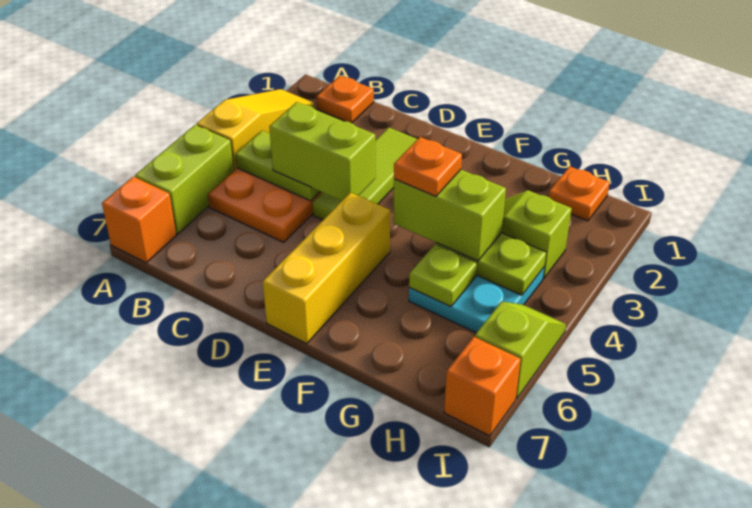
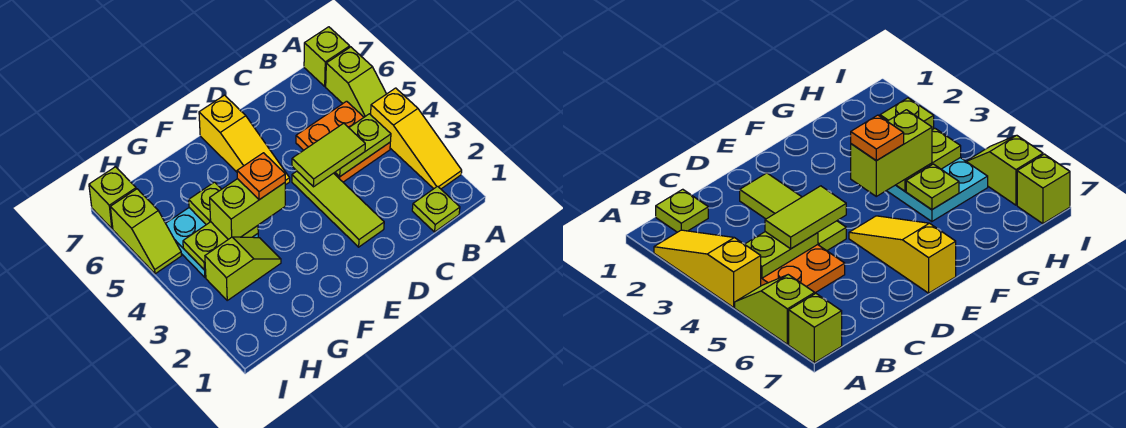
lime brick A5:A6 level 1 -> lime slope A5:A6 level 1 top 6
orange brick A7 level 1 -> lime brick A7 level 1
orange plate B1 level 1 -> lime plate B1 level 1
lime brick C4:D4 level 3 -> lime tile C4:D4 level 3
yellow brick E5:E7 level 1 -> yellow slope E5:E7 level 1 top 7
orange plate H1 level 1 -> none
orange brick I7 level 1 -> lime brick I7 level 1

